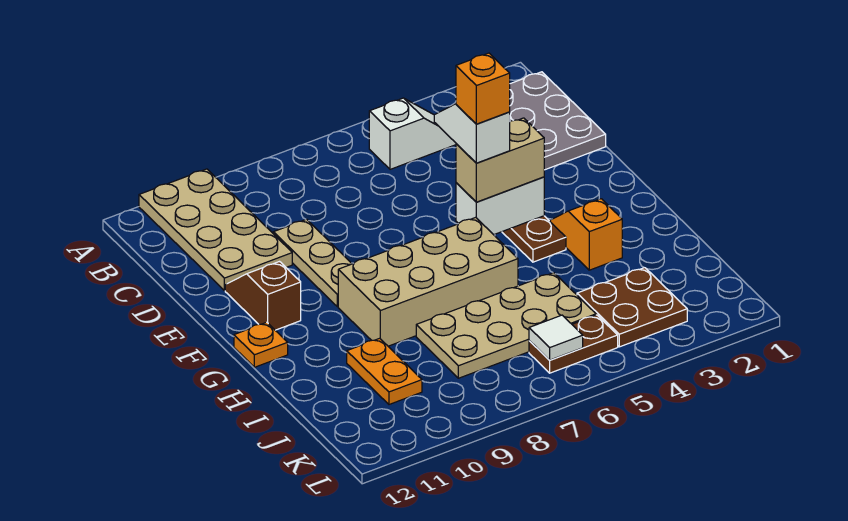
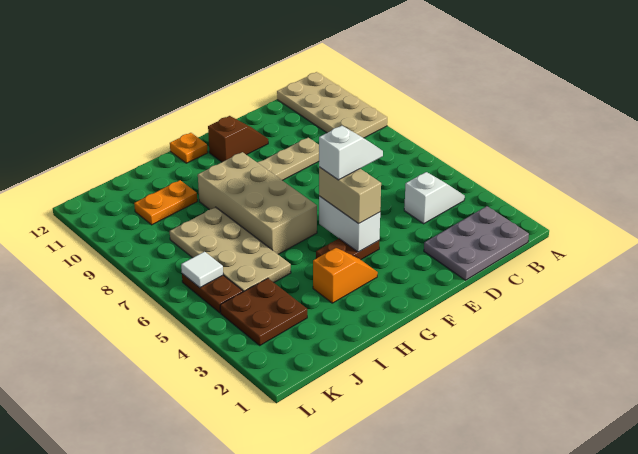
tan plate A10:D11 level 1 -> tan plate A9:B12 level 1
white slope B4:B5 level 1 top 5 -> white slope B4:C4 level 1 top C
orange brick F5 level 5 -> none

